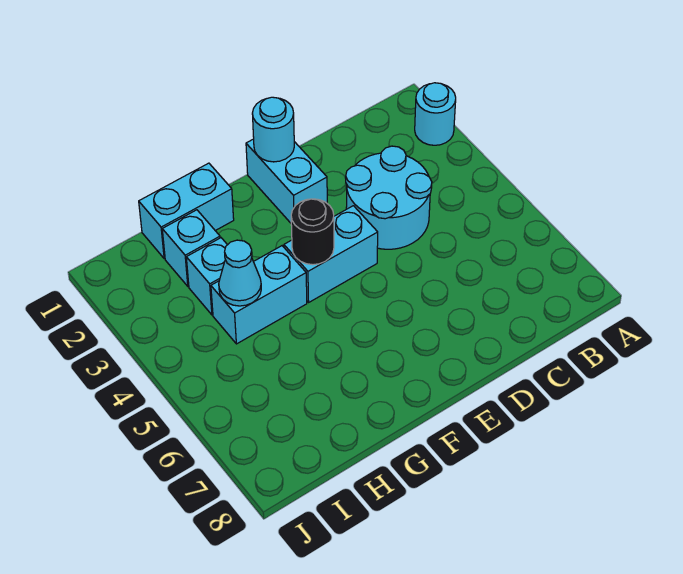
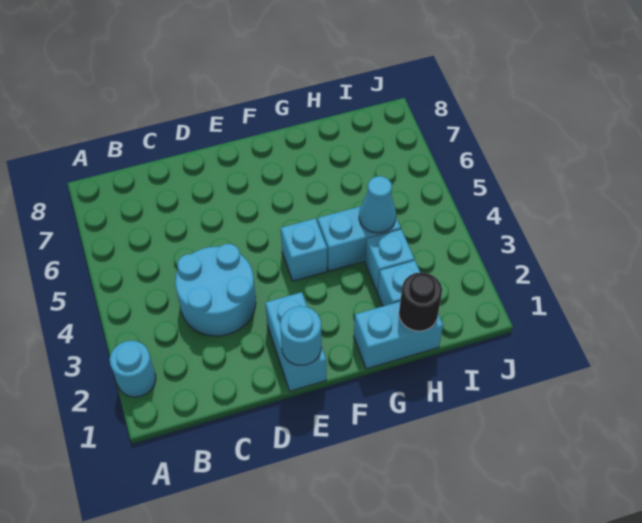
cyan brick E4:F4 level 1 -> cyan brick F4 level 1
black round brick F4 level 2 -> black round brick H1 level 2

